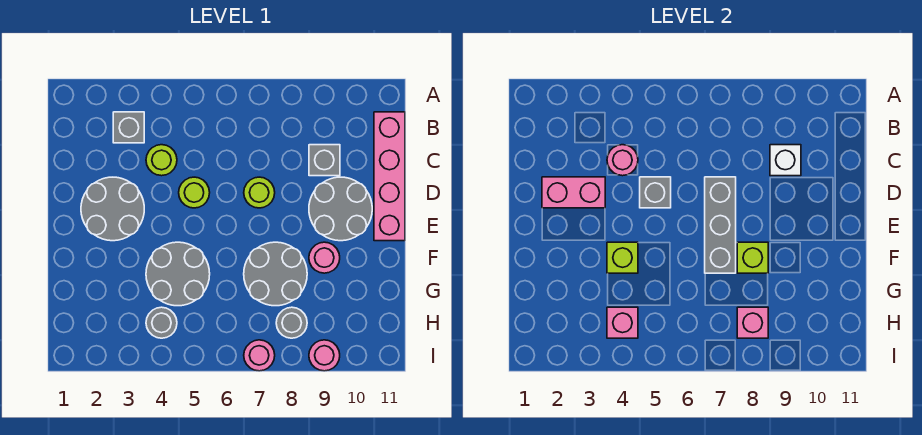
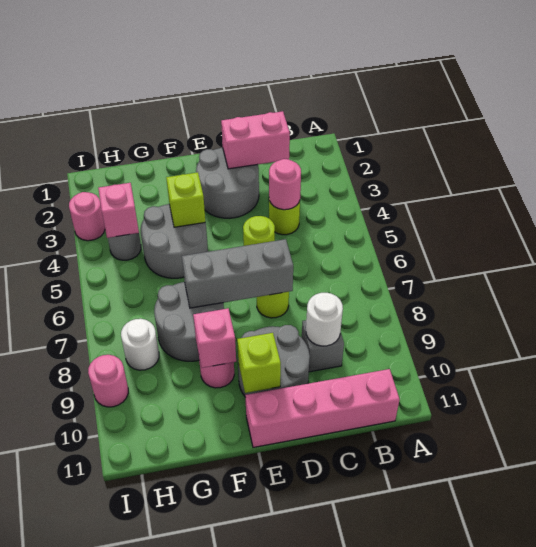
grey brick B3 level 1 -> none
white brick C9 level 2 -> white round brick C9 level 2
pink brick D2:D3 level 2 -> pink brick C2:D2 level 2
grey brick D5 level 2 -> none
lime brick F8 level 2 -> lime brick E10 level 2
grey round brick H8 level 1 -> white round brick H8 level 1
pink brick H8 level 2 -> pink brick F9 level 2
pink round brick I7 level 1 -> pink round brick I3 level 1

